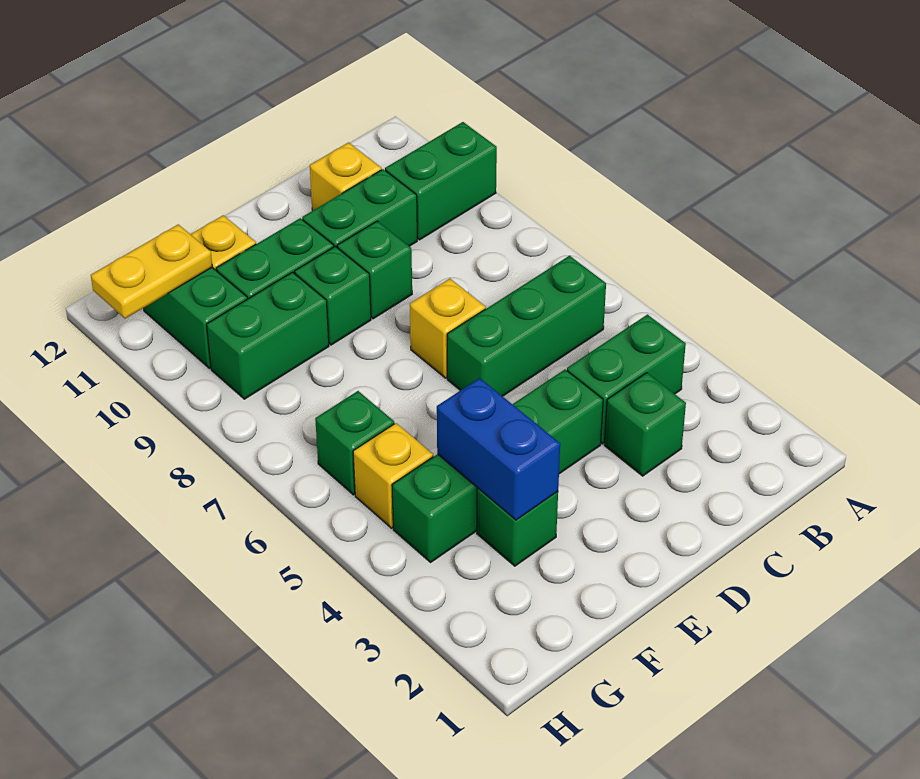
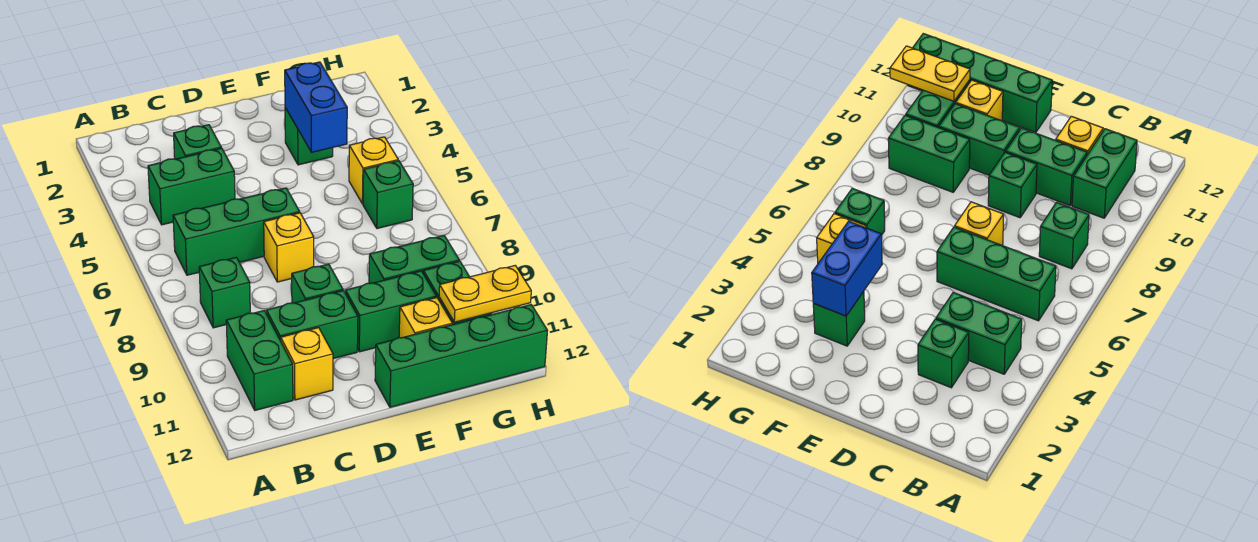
green brick A10:B10 level 1 -> green brick B10:B11 level 1
green brick D4:G4 level 1 -> green brick E12:H12 level 1
green brick E9 level 1 -> green brick B8 level 1

